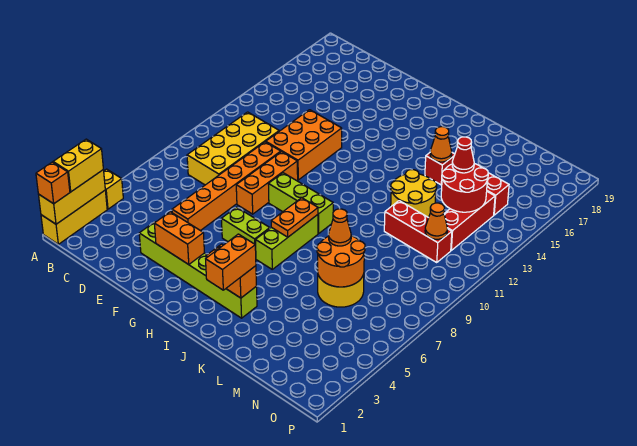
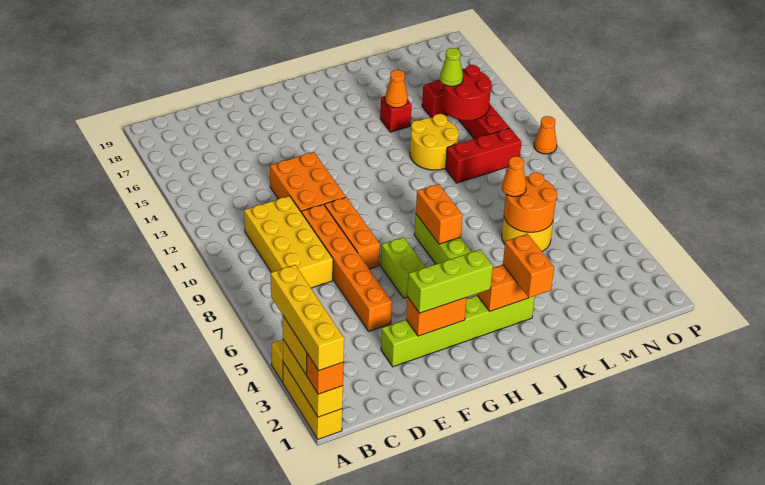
none -> yellow brick A1:A4 level 4
lime brick G6:H6 level 1 -> lime brick G6:G7 level 1
lime brick G9:I9 level 1 -> lime brick F3:H3 level 3
orange plate I7:I8 level 2 -> orange brick I7:I8 level 2
red cone M14 level 3 -> lime cone M14 level 3
orange cone N11 level 2 -> orange cone P11 level 1

